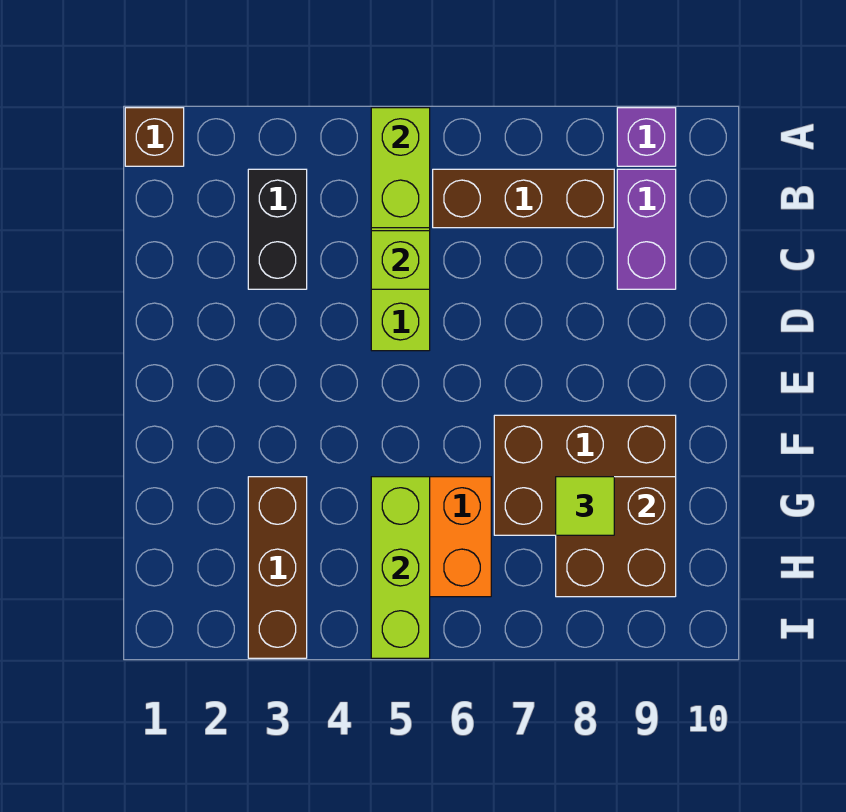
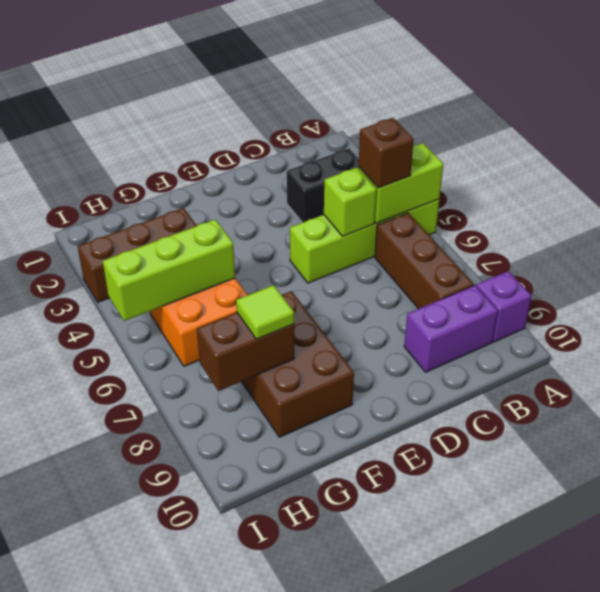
brown brick A1 level 1 -> brown brick B5 level 3
brown brick G8:H9 level 2 -> brown brick G8:H8 level 2

